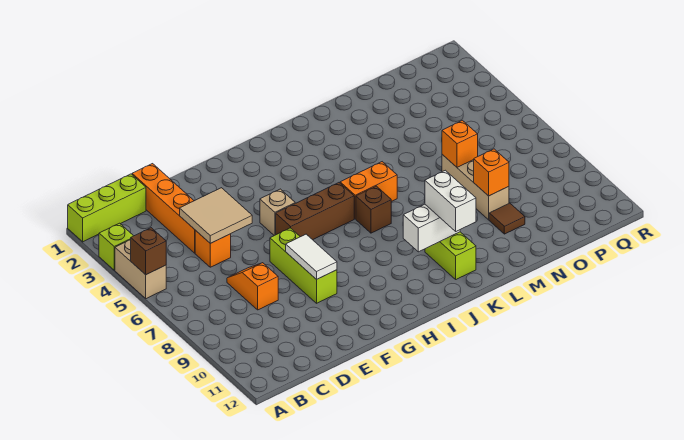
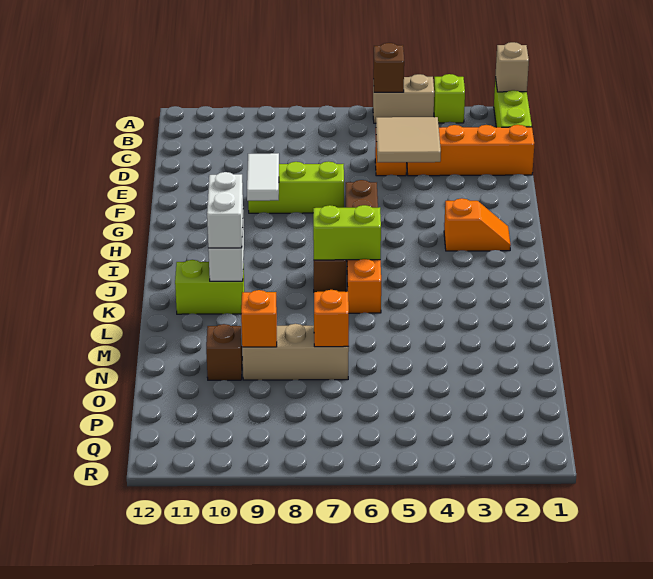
orange slope D7:D8 level 1 top 8 -> orange slope H2:H3 level 1 top 3
white tile F8:F9 level 2 -> white tile F9:G9 level 2
tan brick G5 level 1 -> tan brick A1 level 2
none -> lime brick J6:J7 level 2
white brick K10:K11 level 3 -> white brick J10:K10 level 3
brown tile N10 level 1 -> brown brick N10 level 1

